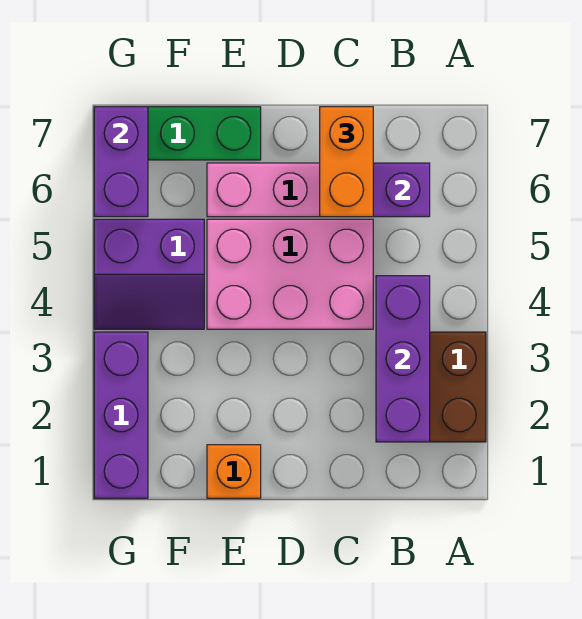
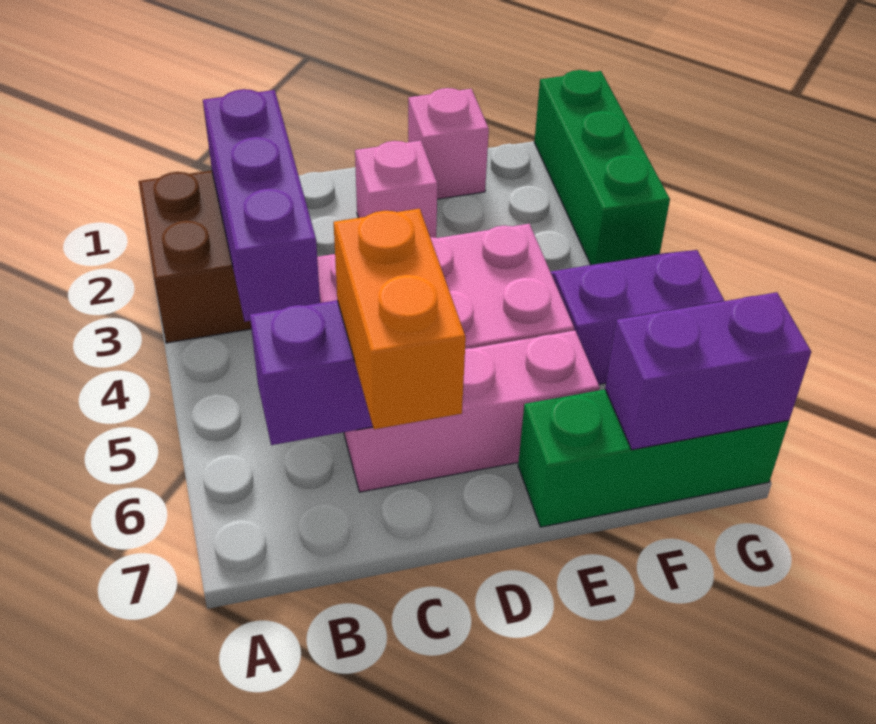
none -> pink brick D2 level 1
orange brick E1 level 1 -> pink brick E1 level 1
purple brick G1:G3 level 1 -> green brick G1:G3 level 1
purple brick G6:G7 level 2 -> purple brick F7:G7 level 2

